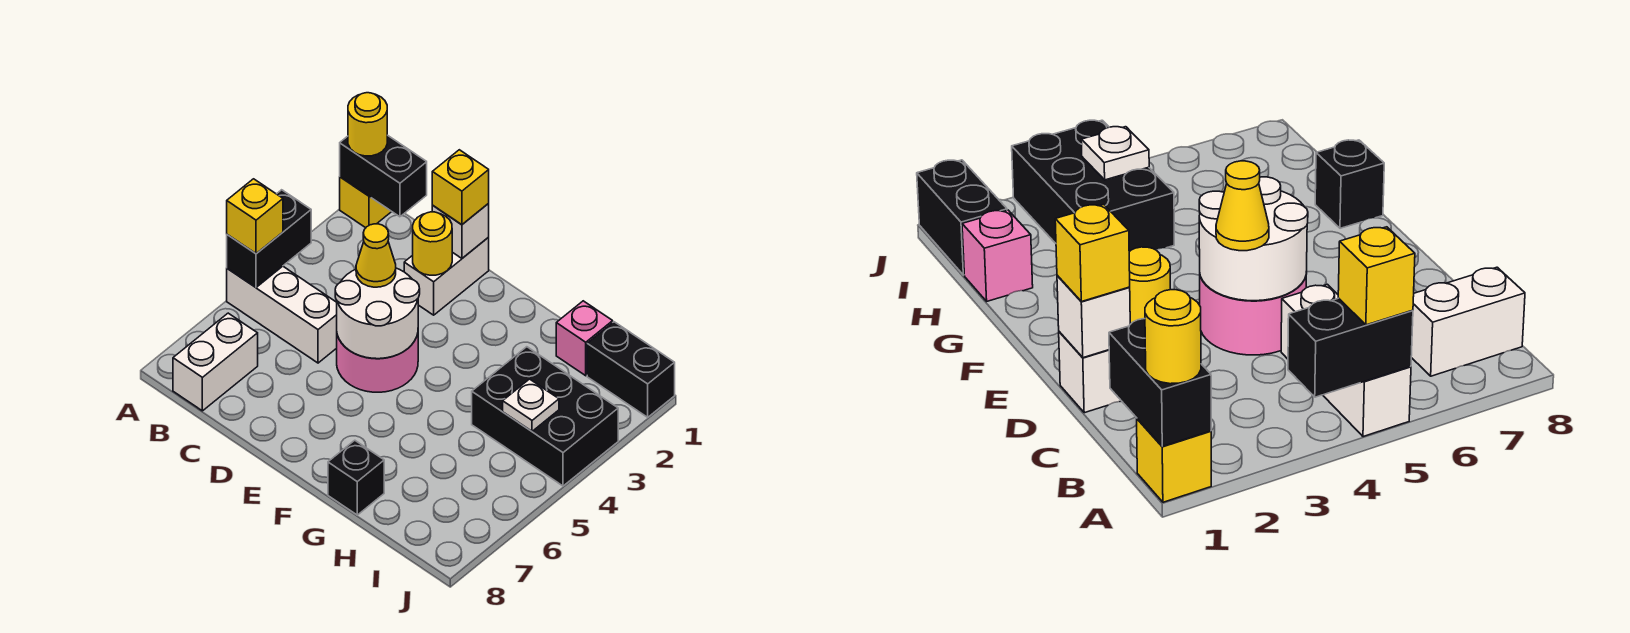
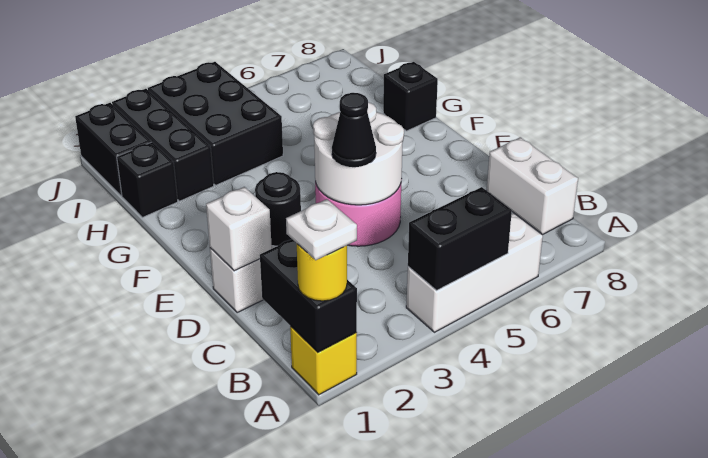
white brick A5:C5 level 1 -> white brick A4:A6 level 1
yellow brick A5 level 3 -> none
white brick B7:B8 level 1 -> white brick B8:C8 level 1
yellow brick D1 level 3 -> none
yellow round brick D2 level 2 -> black round brick D2 level 2
yellow cone D4 level 3 -> black cone D4 level 3
pink brick H1 level 1 -> black brick H1 level 1
none -> black brick H2:J2 level 1
white plate I4 level 2 -> white plate A1 level 4

